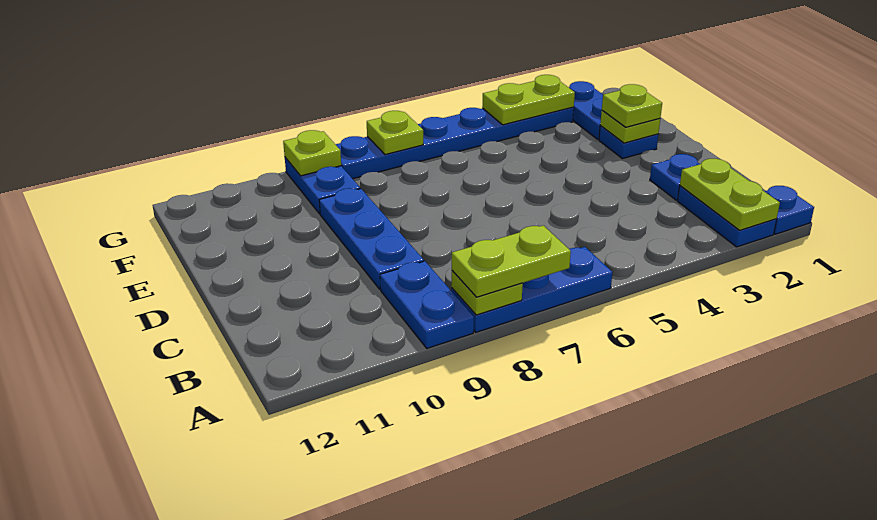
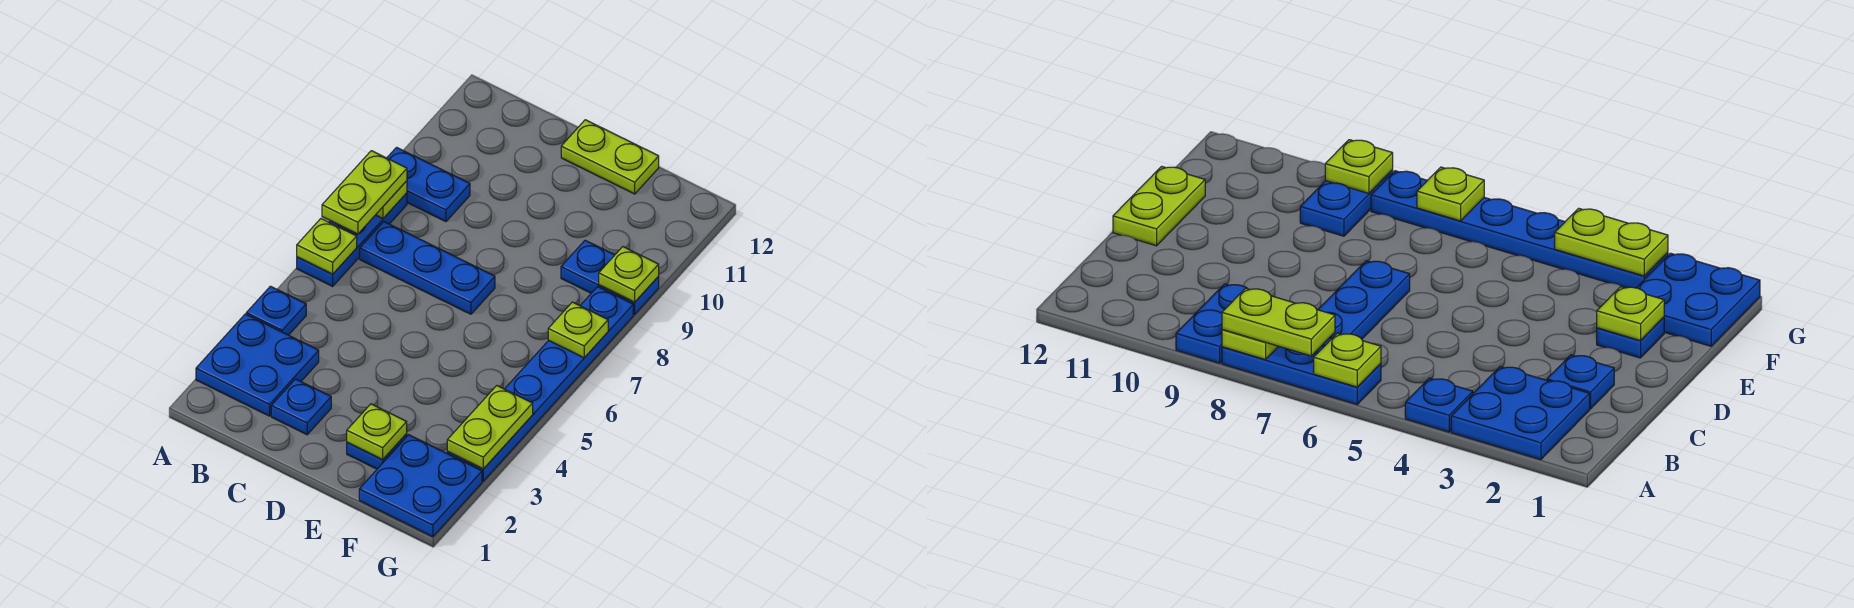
blue plate A1 level 1 -> blue plate A4 level 1
blue plate A2:B2 level 1 -> blue plate A2:B3 level 1
lime plate A2:B2 level 2 -> lime plate D12:E12 level 1
blue plate C9:E9 level 1 -> blue plate B7:D7 level 1
lime plate E2 level 3 -> lime plate A6 level 2
blue plate F2:G2 level 1 -> blue plate F1:G2 level 1

